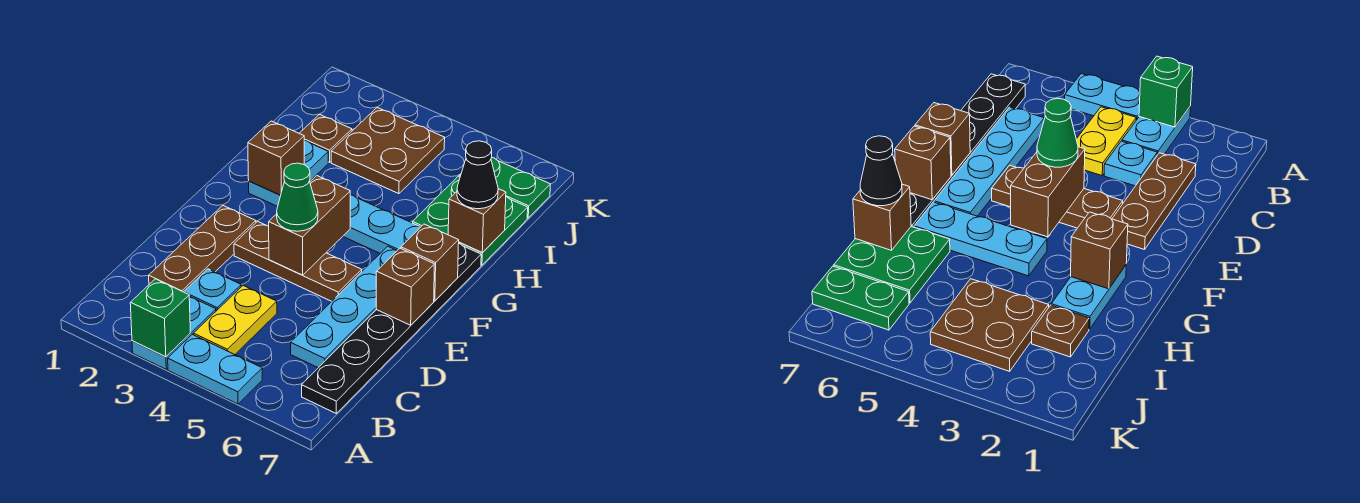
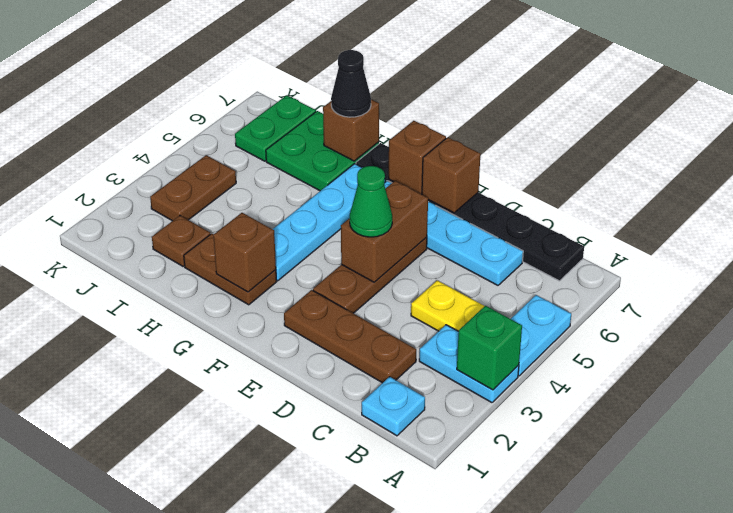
cyan plate C3 level 1 -> cyan plate B1 level 1
brown brick E4:F4 level 2 -> brown brick E4:E5 level 2
cyan plate G2:H2 level 1 -> brown plate G2:H2 level 1
cyan plate G4:G6 level 1 -> cyan plate G3:G6 level 1
brown plate I3:J4 level 1 -> brown plate J3:J4 level 1

